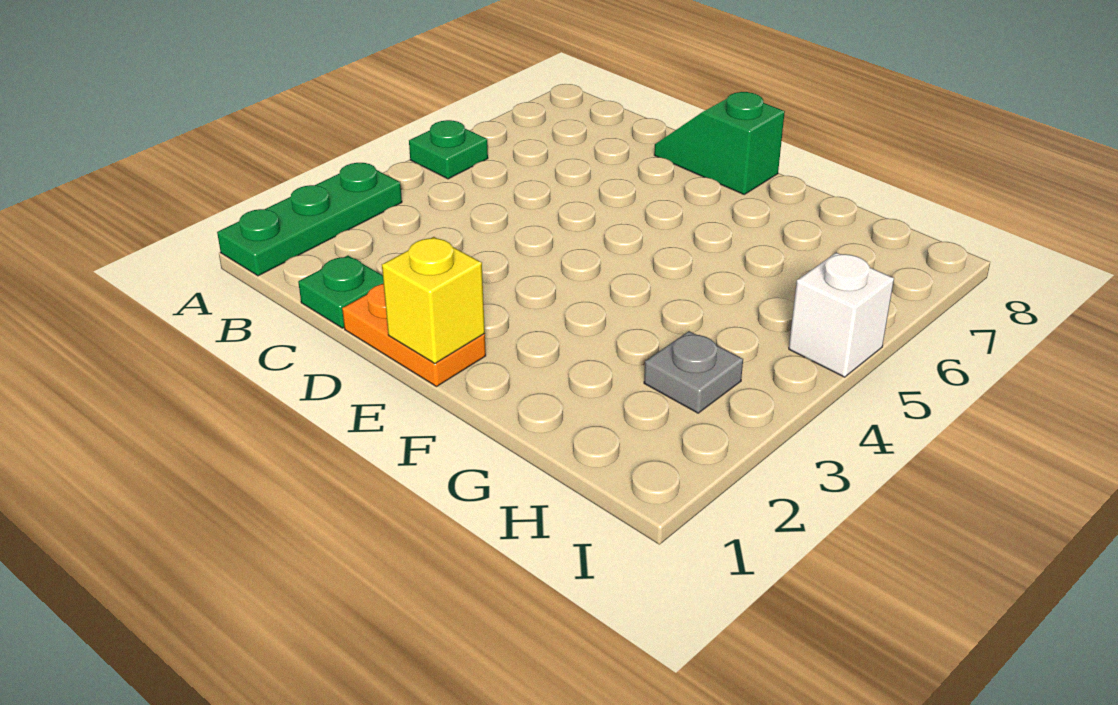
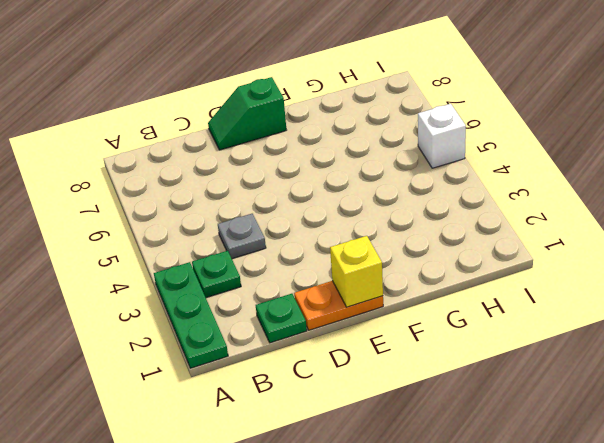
green plate A5 level 1 -> green plate B3 level 1
grey plate H3 level 1 -> grey plate C4 level 1

